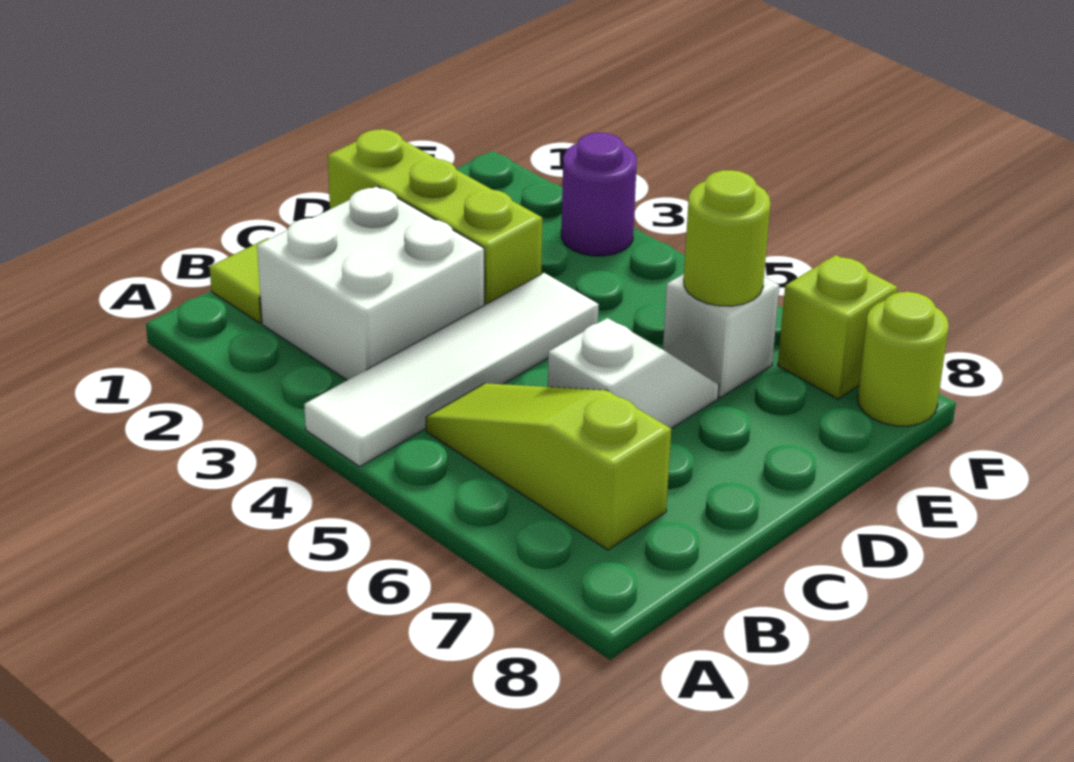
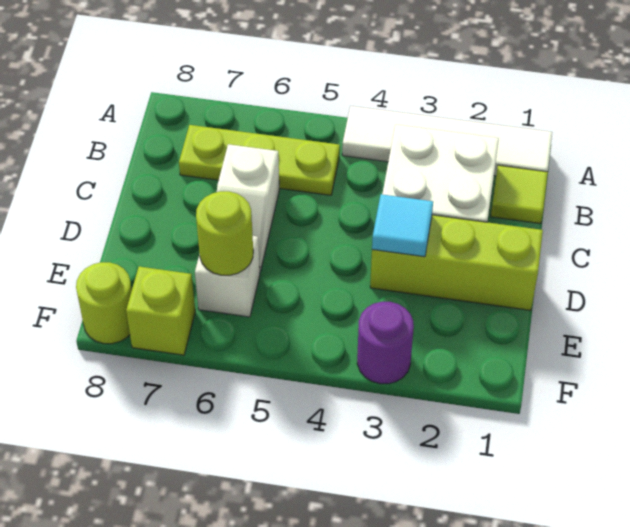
white tile A4:D4 level 1 -> white tile A1:A4 level 1
lime slope B5:B7 level 1 top 7 -> lime plate B5:B7 level 1
none -> cyan tile D3 level 2

